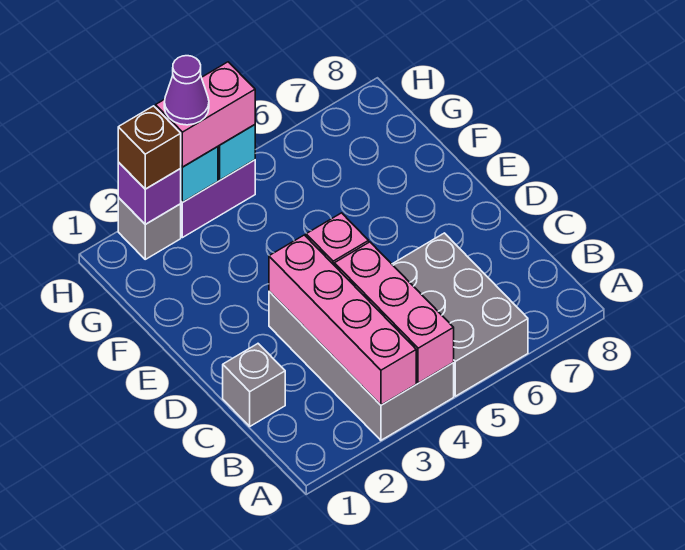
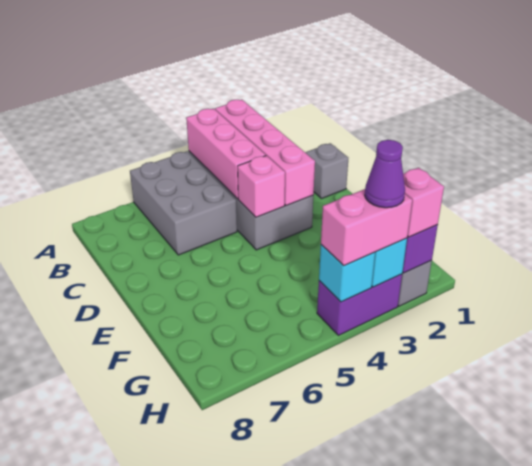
brown brick H2 level 3 -> pink brick H2 level 3

